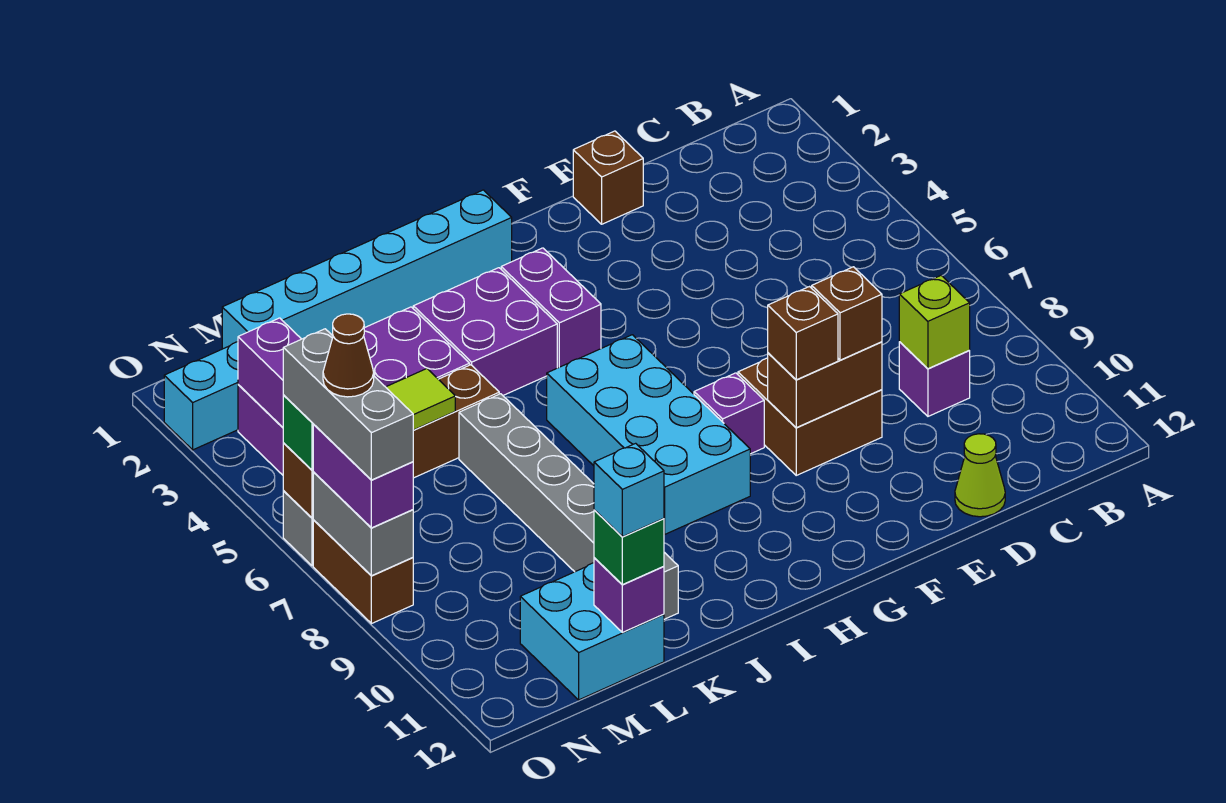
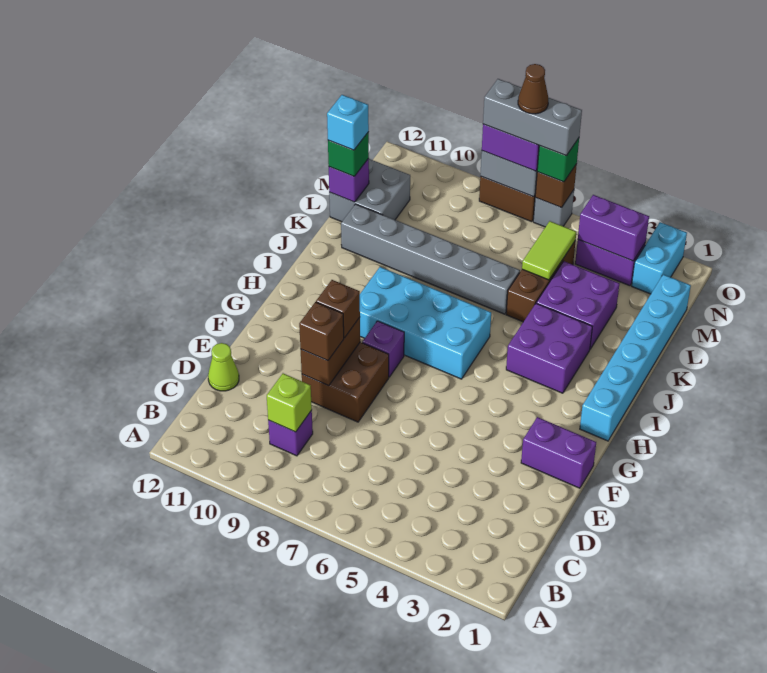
brown brick E1 level 1 -> none
purple brick H3:H4 level 1 -> purple brick F1:F2 level 1
cyan brick L11:M12 level 1 -> grey brick L11:M12 level 1

